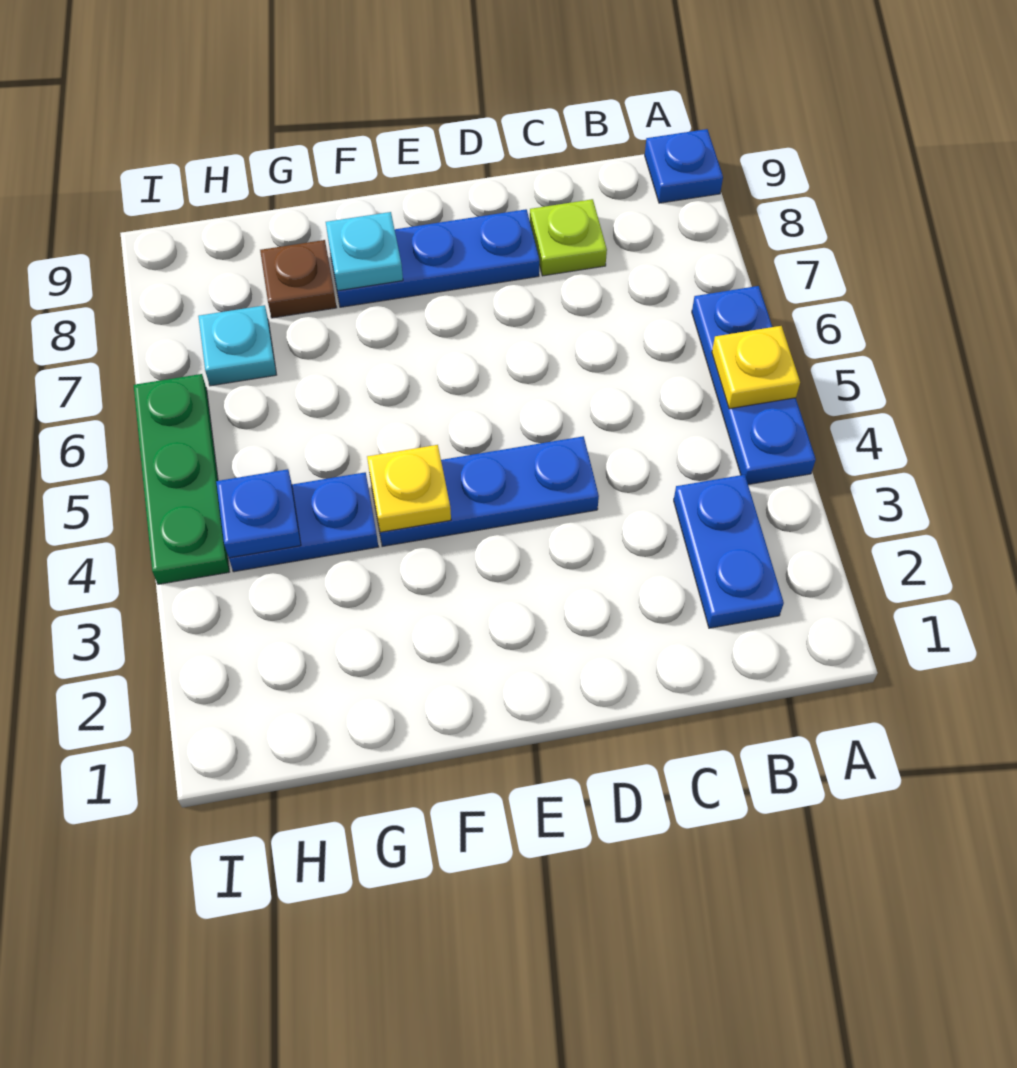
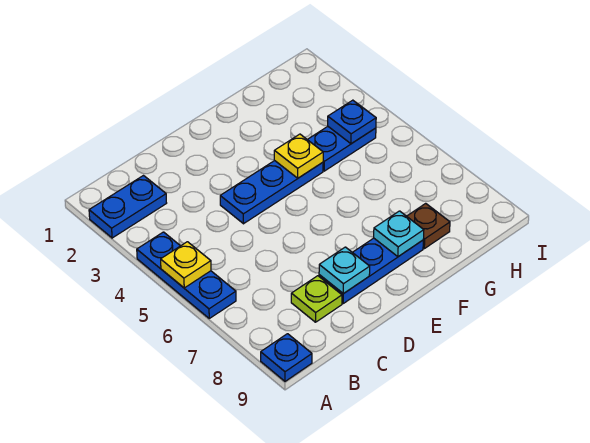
blue plate B2:B3 level 1 -> blue plate A2:B2 level 1
cyan plate H7 level 1 -> cyan plate D8 level 2
green plate I4:I6 level 1 -> none

